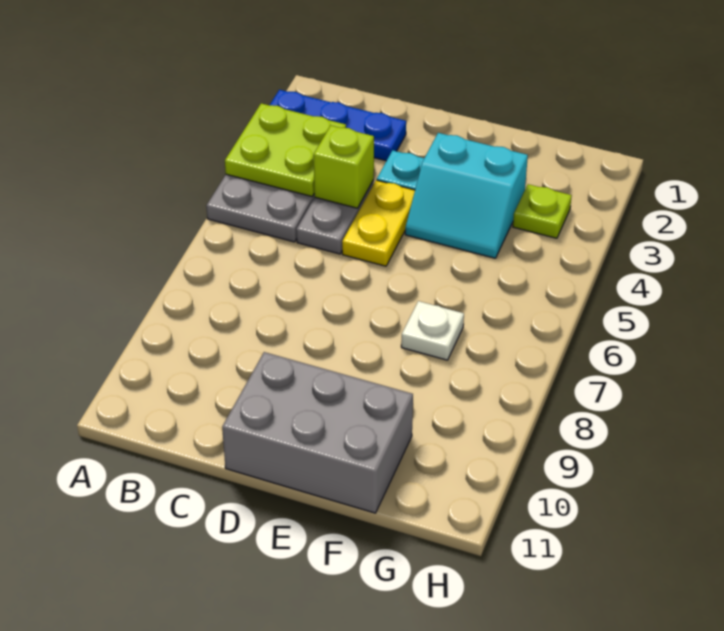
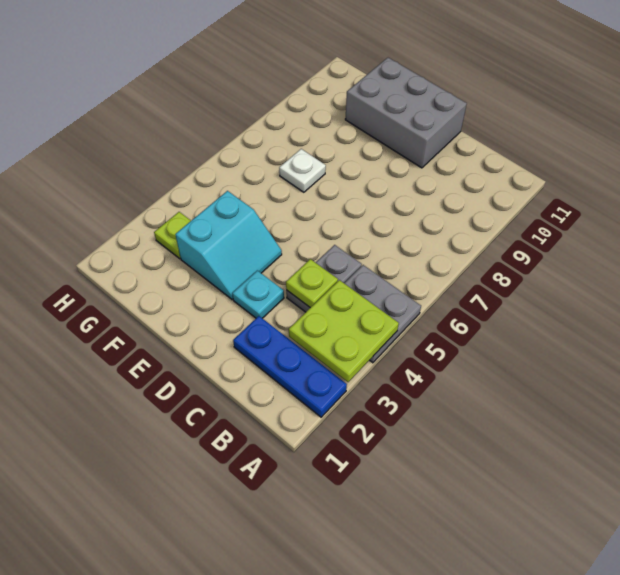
lime brick C4 level 2 -> lime plate C4 level 2
yellow plate D4:D5 level 1 -> none
cyan slope E3:F4 level 1 top 3 -> cyan slope E3:F4 level 1 top F

